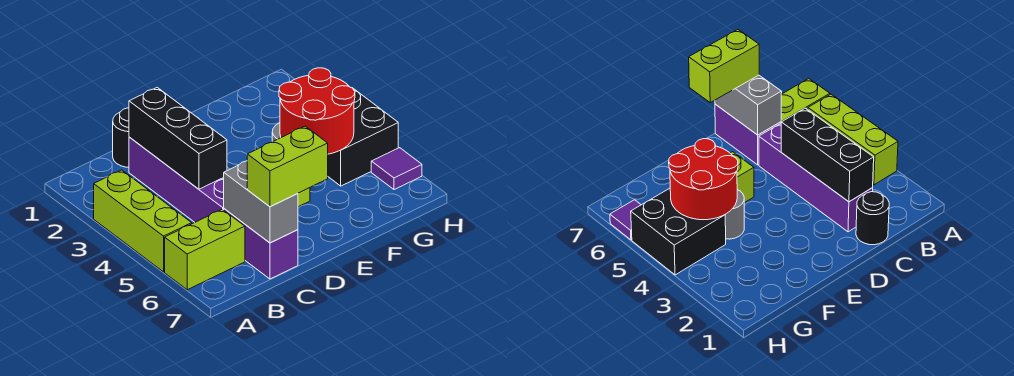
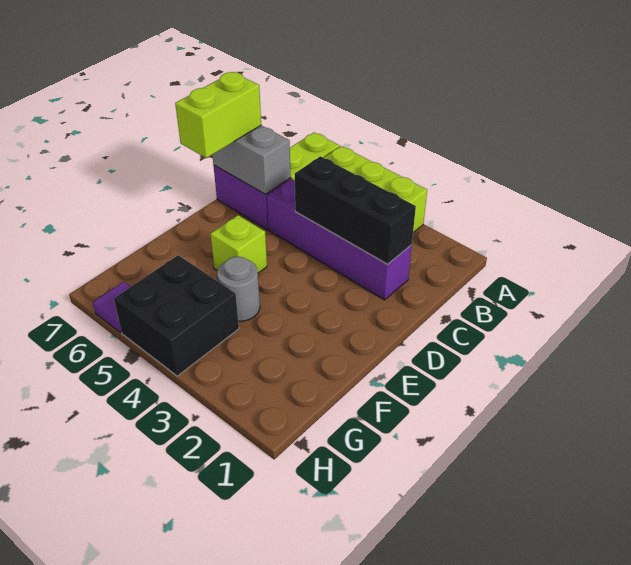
black round brick C1 level 1 -> none
red round brick F4:G5 level 2 -> none

